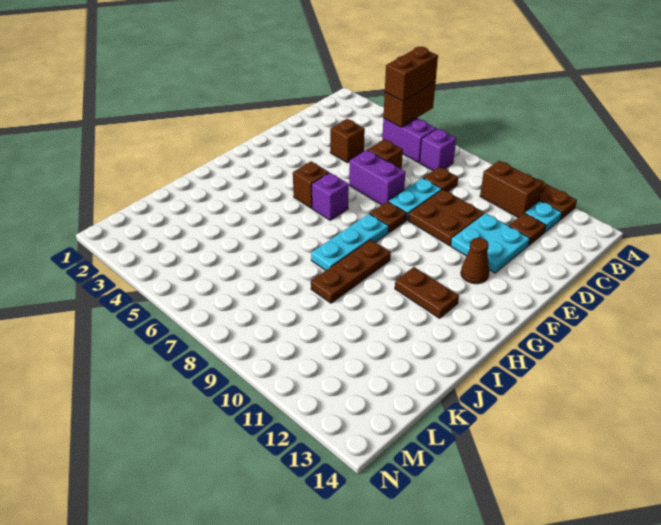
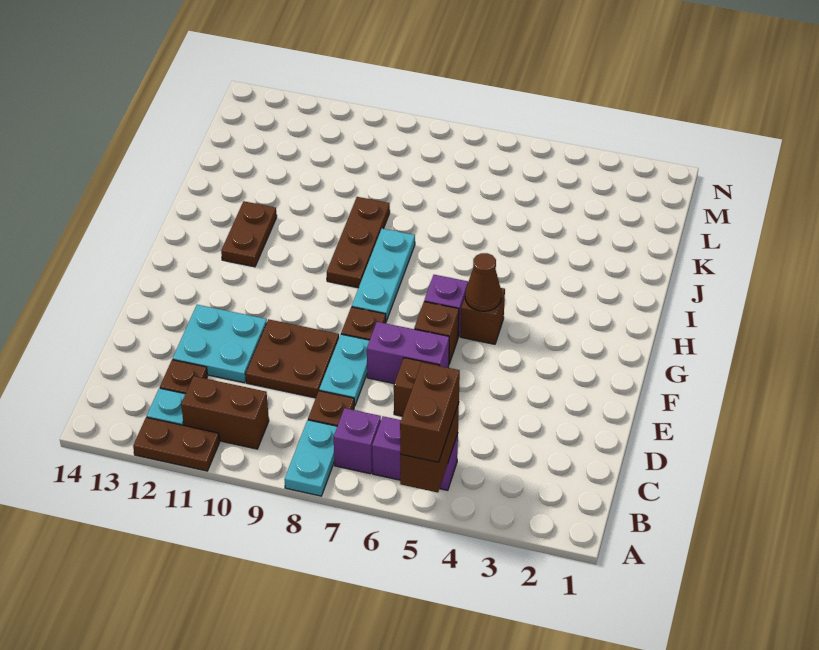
none -> cyan plate A8:B8 level 1
brown brick D4 level 1 -> brown brick F6 level 1
brown cone F12 level 1 -> brown cone G5 level 2
brown plate H11:H12 level 1 -> brown plate H12:I12 level 1

